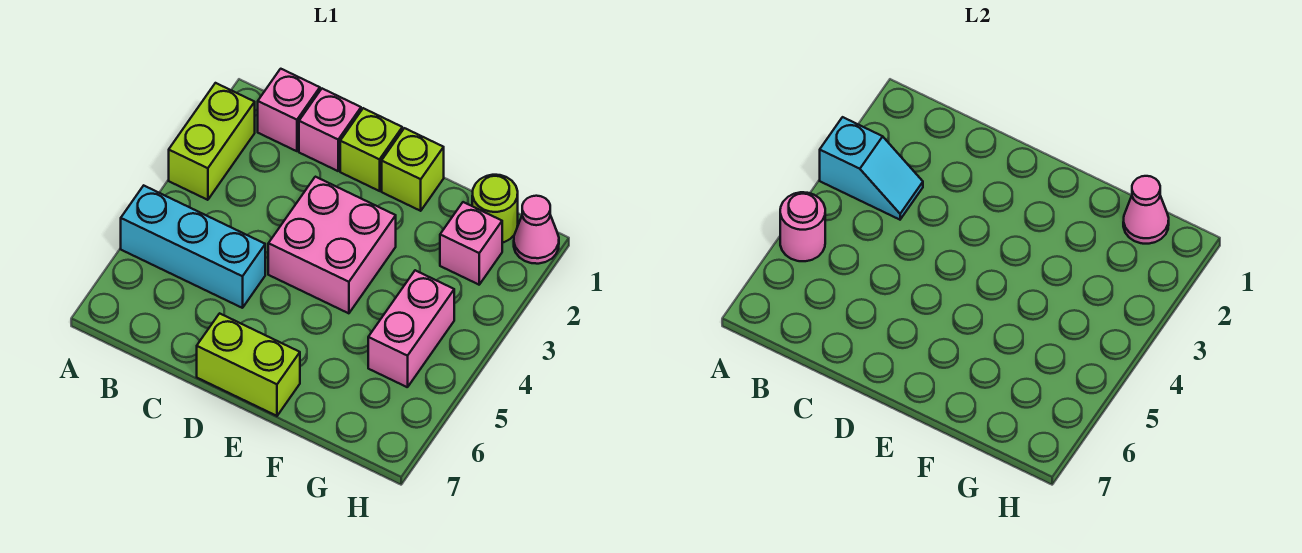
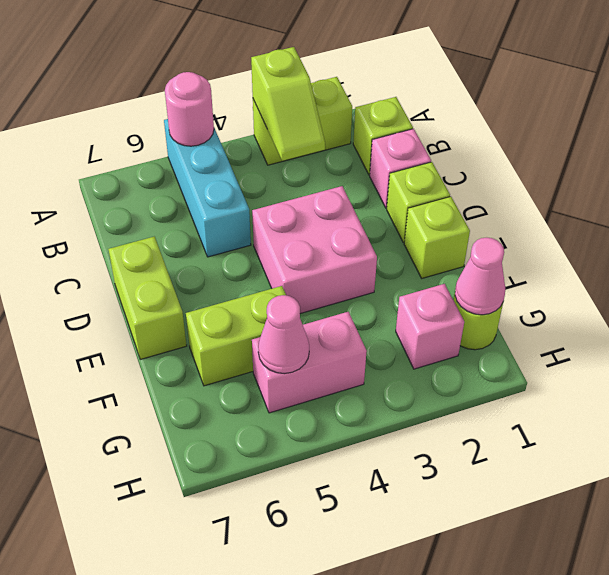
cyan slope A3:B3 level 2 top A -> lime slope A3:B3 level 2 top A
pink brick B1 level 1 -> lime brick B1 level 1
none -> lime brick F5:F6 level 1
pink cone H1 level 1 -> pink cone G5 level 2

